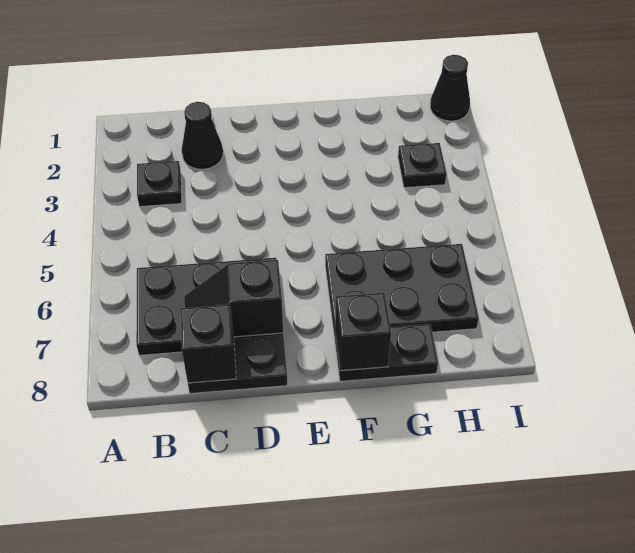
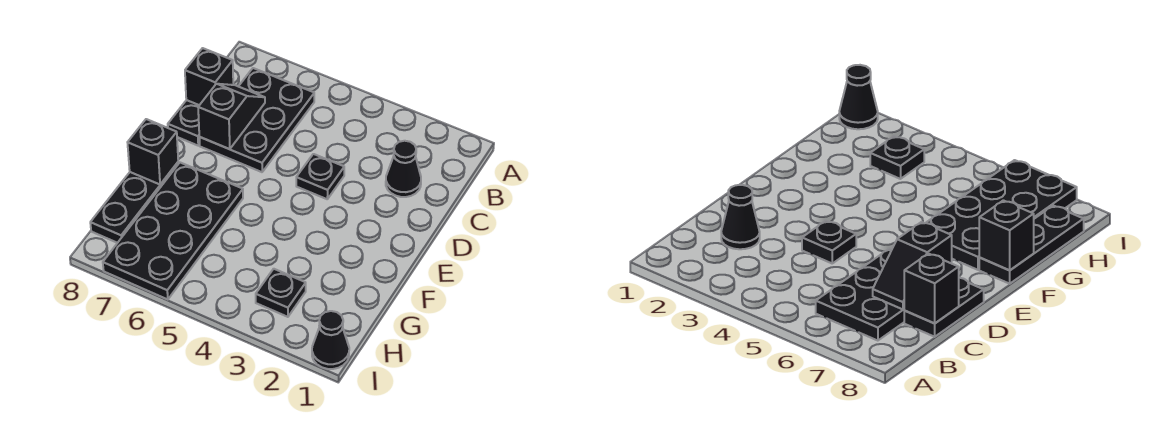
black plate B3 level 1 -> black plate D4 level 1
black plate F6:H7 level 1 -> black plate F6:I7 level 1
black plate F8:G8 level 1 -> black plate F8:H8 level 1

